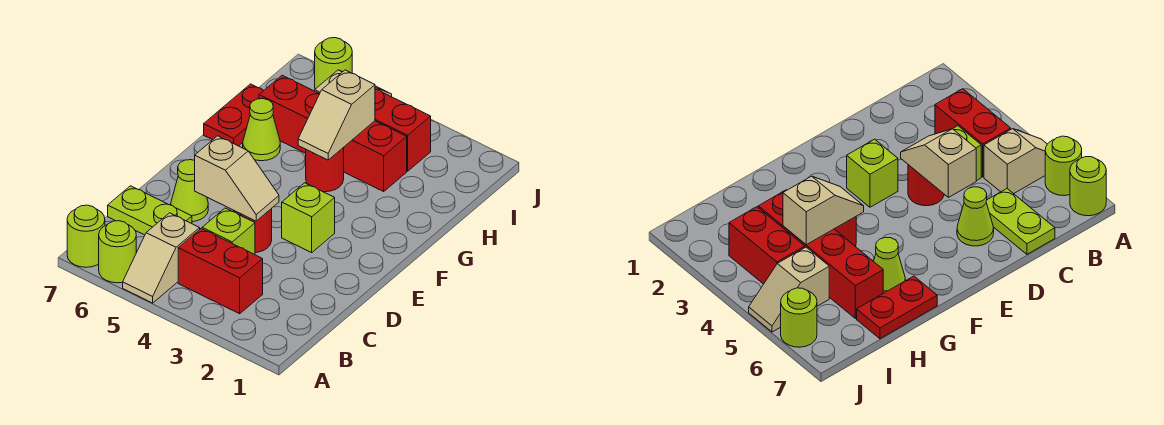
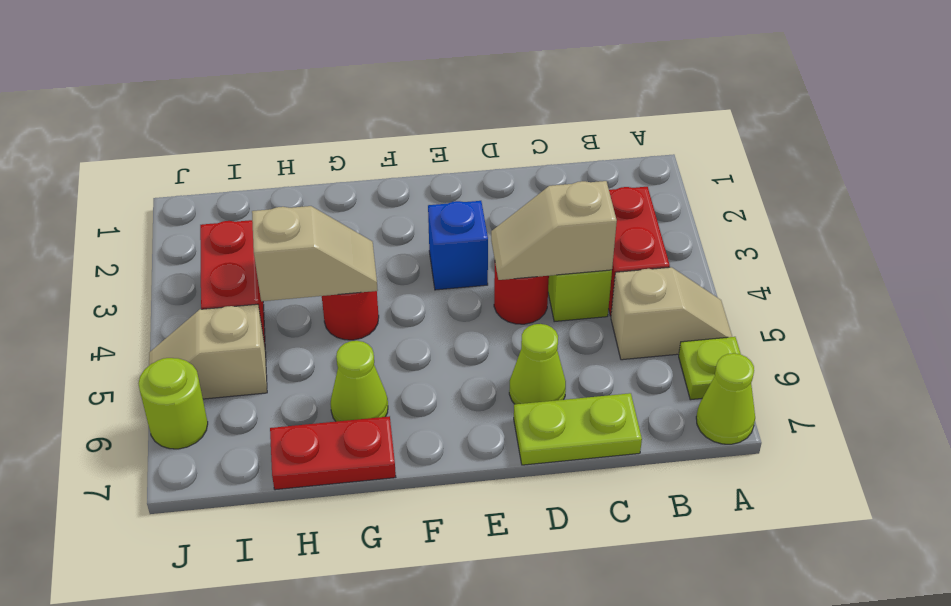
lime round brick A6 level 1 -> lime plate A6 level 1
lime round brick A7 level 1 -> lime cone A7 level 1
lime plate C6:C7 level 1 -> lime plate C7:D7 level 1
tan slope D4:D5 level 2 top 5 -> tan slope C4:D4 level 2 top C
lime brick E3 level 1 -> blue brick E3 level 1
red brick H3:H6 level 1 -> none

